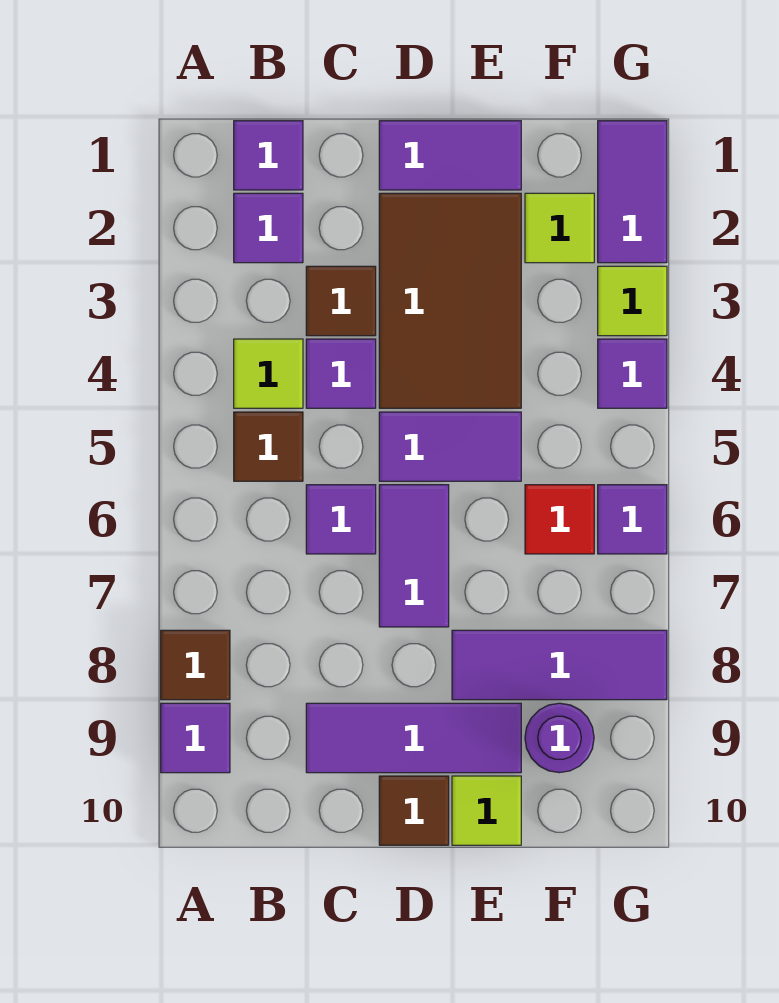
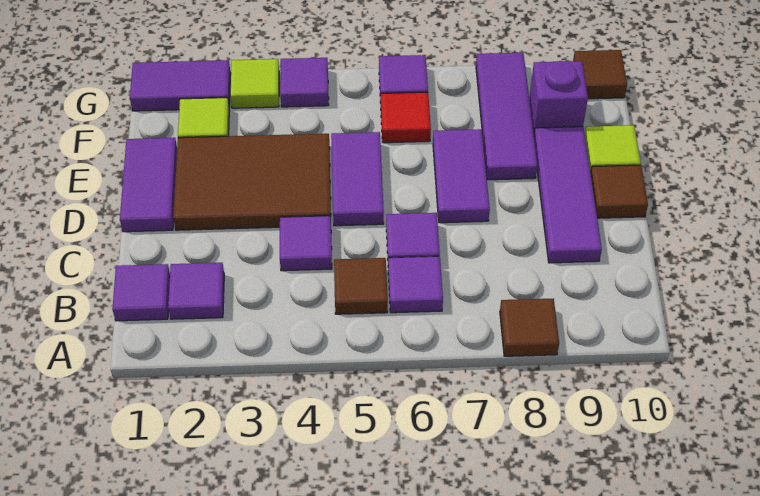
purple tile A9 level 1 -> purple tile B6 level 1
lime tile B4 level 1 -> none
brown tile C3 level 1 -> brown tile G10 level 1
purple tile D6:D7 level 1 -> purple tile D7:E7 level 1
purple round brick F9 level 1 -> purple brick F9 level 1

